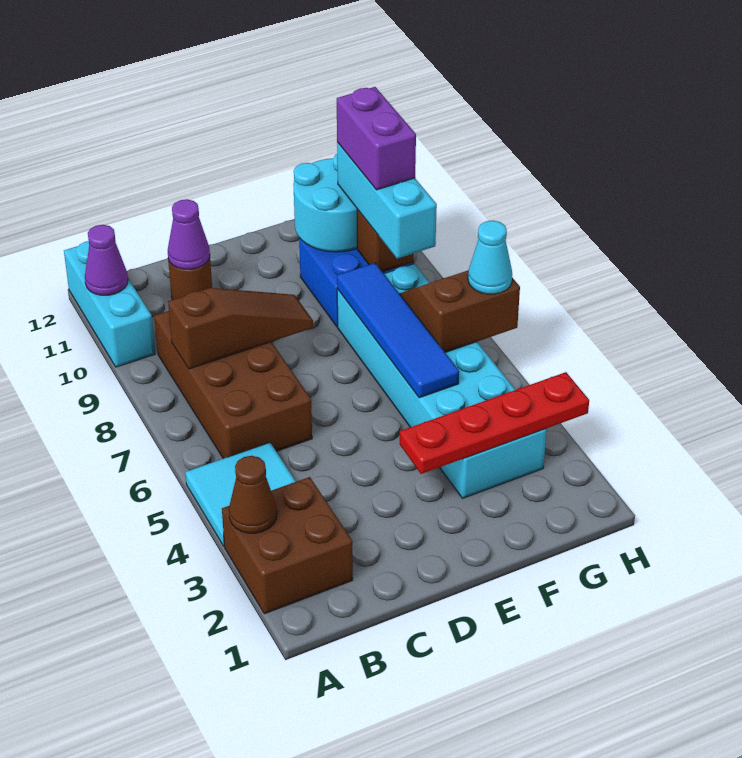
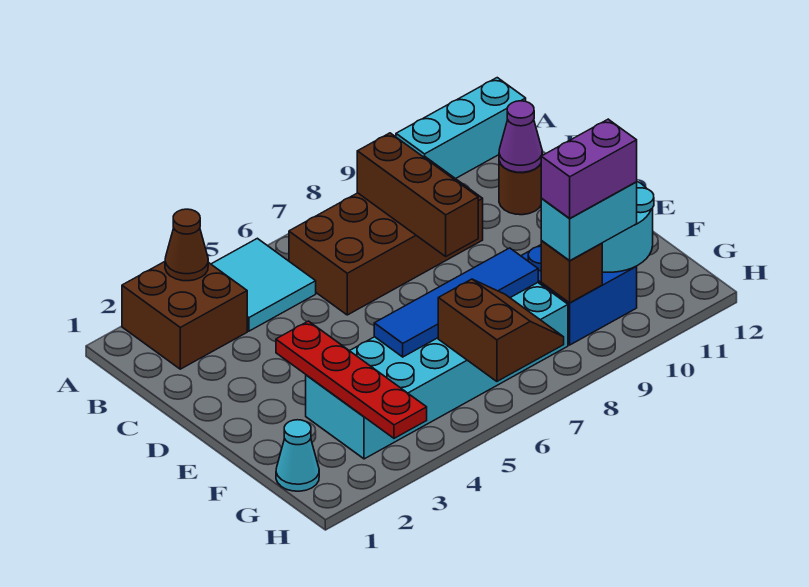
purple cone A11 level 2 -> none
brown slope B8:D8 level 2 top B -> brown brick B8:D8 level 2
cyan brick G8:G10 level 3 -> cyan brick G9:G10 level 3
cyan cone H6 level 3 -> cyan cone G1 level 1

